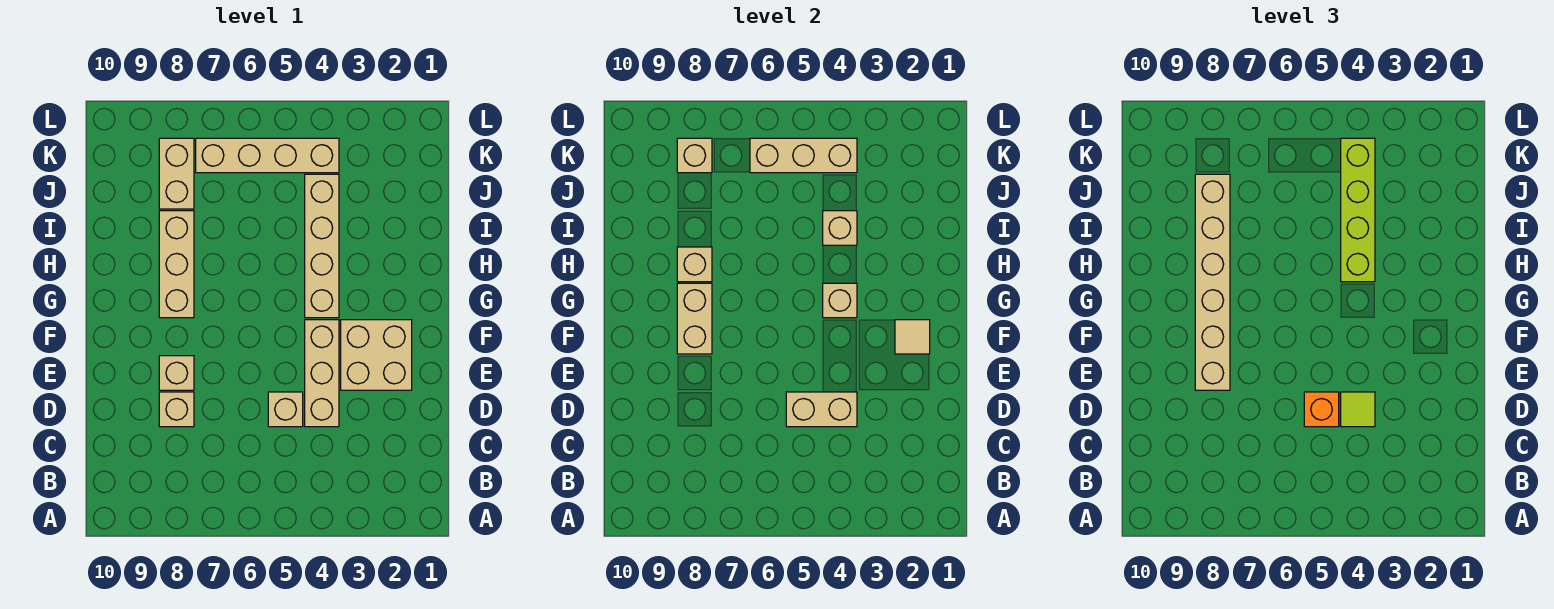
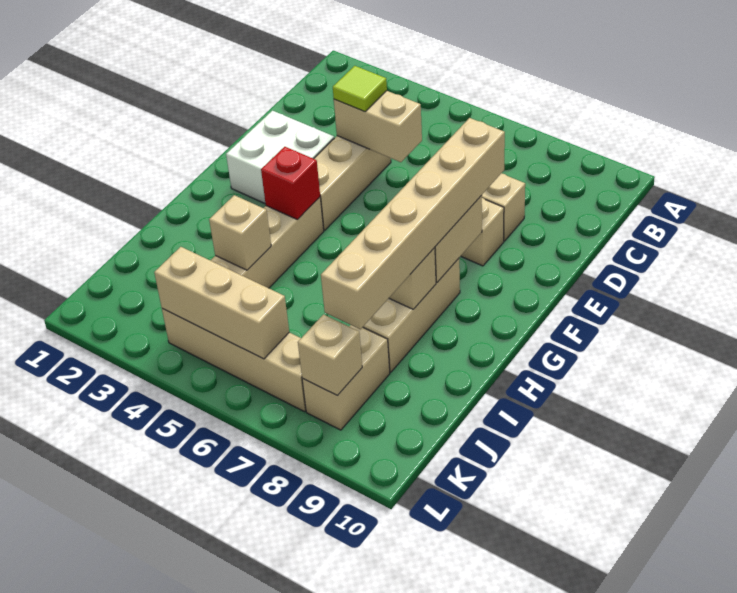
tan brick D5 level 1 -> none
orange brick D5 level 3 -> none
tan brick E2:F3 level 1 -> white brick E2:F3 level 1
tan tile F2 level 2 -> none
tan brick G4 level 2 -> red brick G4 level 2
lime brick H4:K4 level 3 -> none

